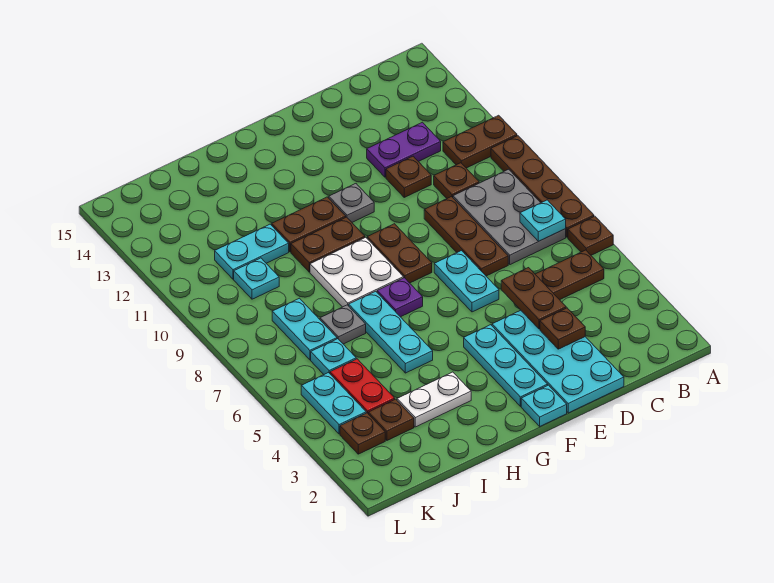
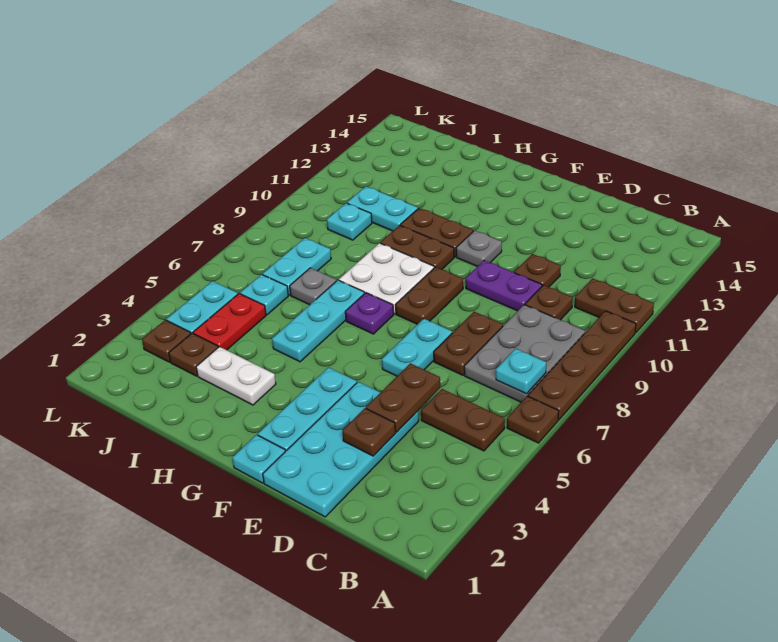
purple plate C12:D12 level 1 -> purple plate D10:E10 level 1
brown plate D7:D9 level 1 -> brown plate D7:D8 level 1

